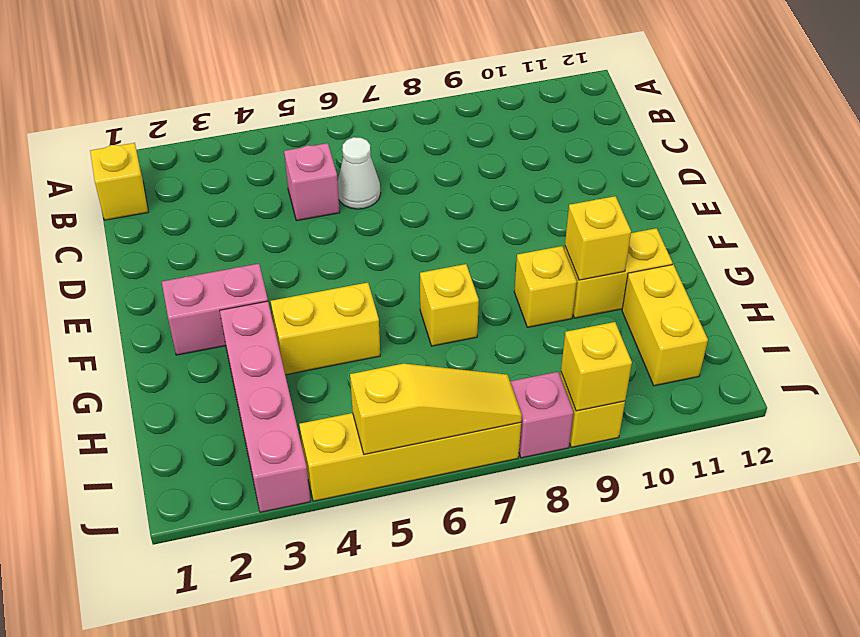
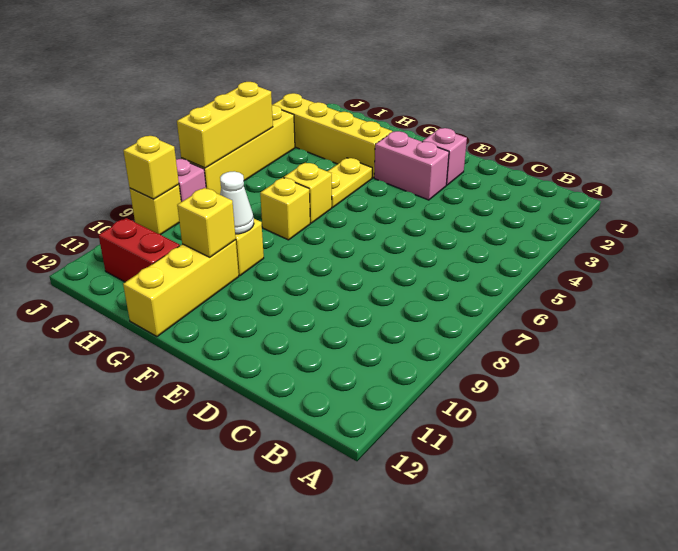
yellow brick B1 level 1 -> yellow brick G6 level 1
pink brick C5 level 1 -> pink brick E2 level 1
white cone C6 level 1 -> white cone G9 level 2
pink brick F2:F3 level 1 -> pink brick E3:F3 level 1
pink brick G3:J3 level 1 -> yellow brick G3:J3 level 1
yellow brick G4:G5 level 1 -> yellow plate G4:G5 level 1
yellow brick G10:G11 level 1 -> yellow brick G10:G12 level 1
yellow brick H11:I11 level 1 -> red brick H11:I11 level 1
yellow slope J5:J7 level 2 top 5 -> yellow brick J5:J7 level 2

